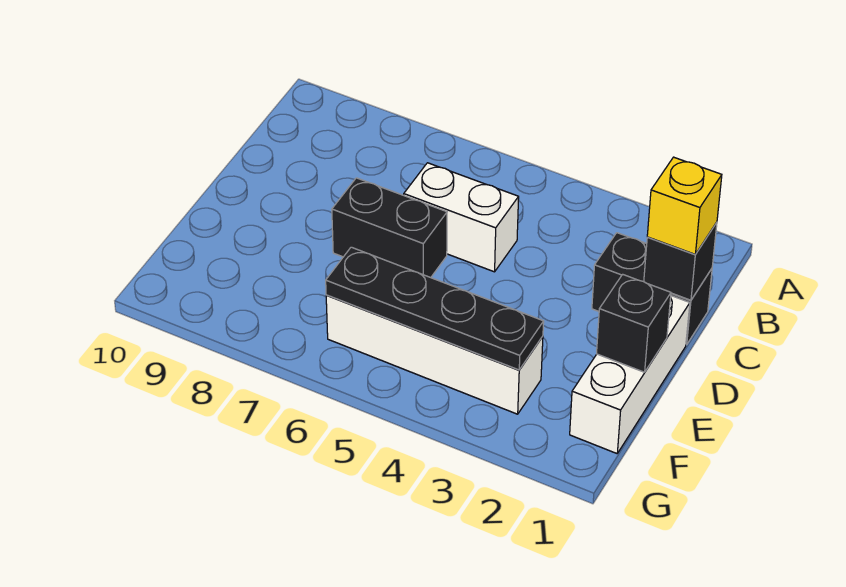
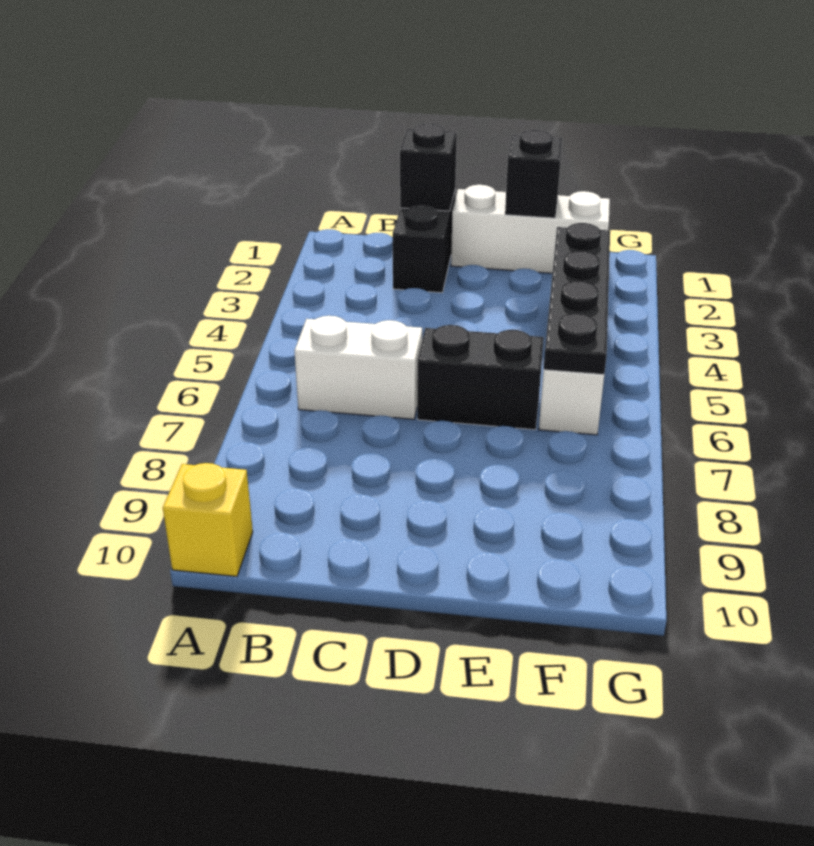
yellow brick C1 level 3 -> yellow brick A10 level 1
white brick C5:C6 level 1 -> white brick B6:C6 level 1
black brick D6:D7 level 1 -> black brick D6:E6 level 1

